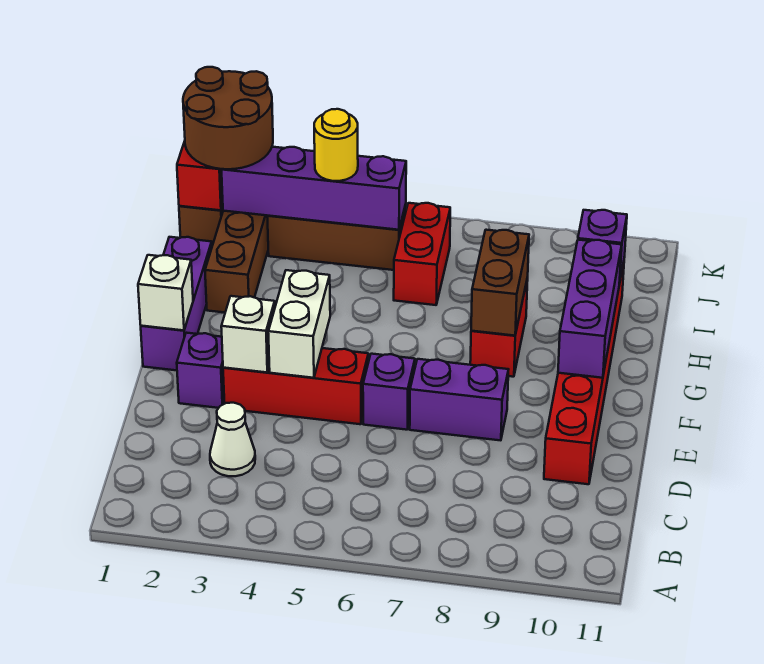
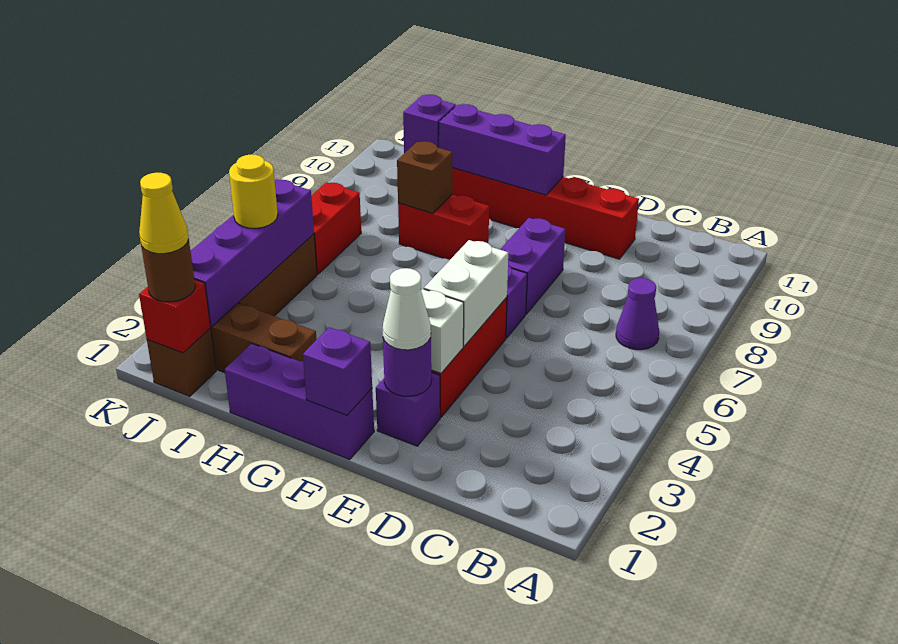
none -> purple cone B7 level 1
white cone C3 level 1 -> white cone E2 level 3
none -> purple round brick E2 level 2
white brick E4:F4 level 2 -> white brick E4:E5 level 2
white brick F1 level 2 -> purple brick F1 level 2
brown brick G8:H8 level 2 -> brown brick H8 level 2
red brick I6:J6 level 1 -> red brick J6:J7 level 1
brown round brick J1:K2 level 3 -> brown round brick J1 level 3
none -> yellow cone J1 level 4

